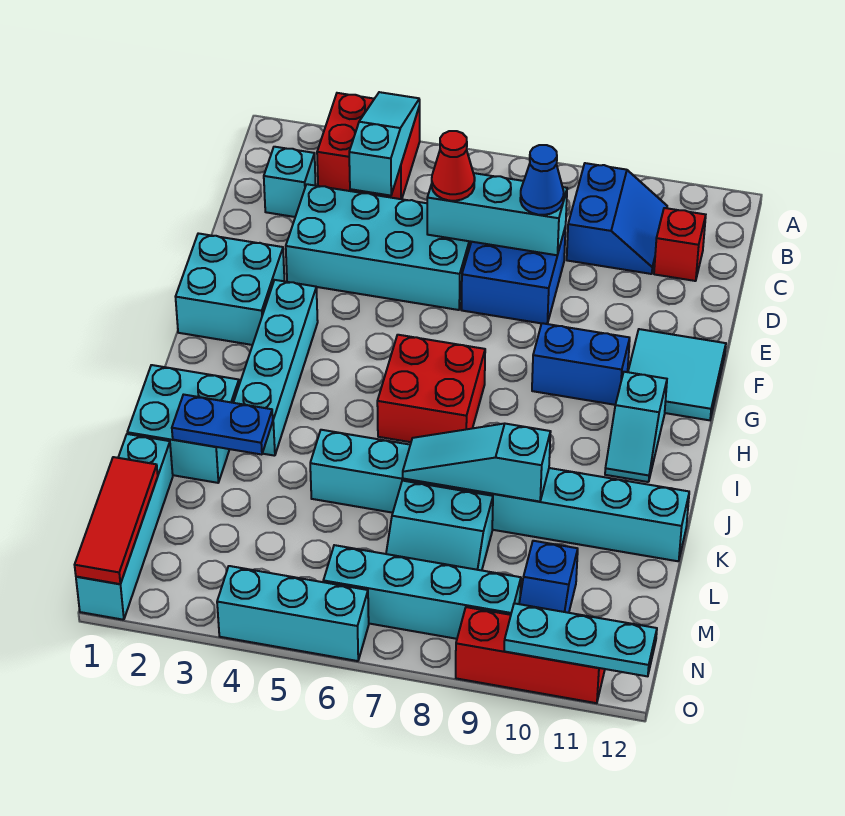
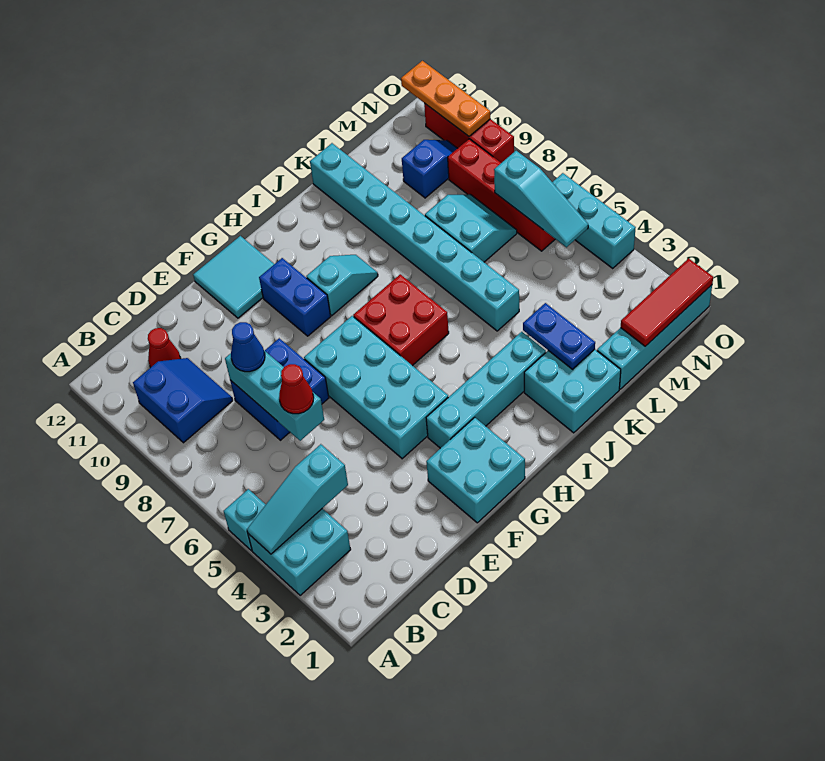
red brick A3:B4 level 1 -> cyan brick A3:B4 level 1
blue slope B9:C10 level 1 top 9 -> blue slope B9:C10 level 1 top B
cyan brick C2 level 1 -> cyan brick A5 level 1
red brick C11 level 1 -> red cone C11 level 1
cyan brick D3:E6 level 1 -> cyan brick F4:G7 level 1
cyan slope H11:I11 level 1 top H -> cyan slope H9:I9 level 1 top H
cyan slope K7:K9 level 2 top 9 -> cyan slope N5:N7 level 2 top 7
cyan brick N6:N9 level 1 -> red brick N6:N9 level 1
cyan plate O10:O12 level 2 -> orange plate O10:O12 level 2

